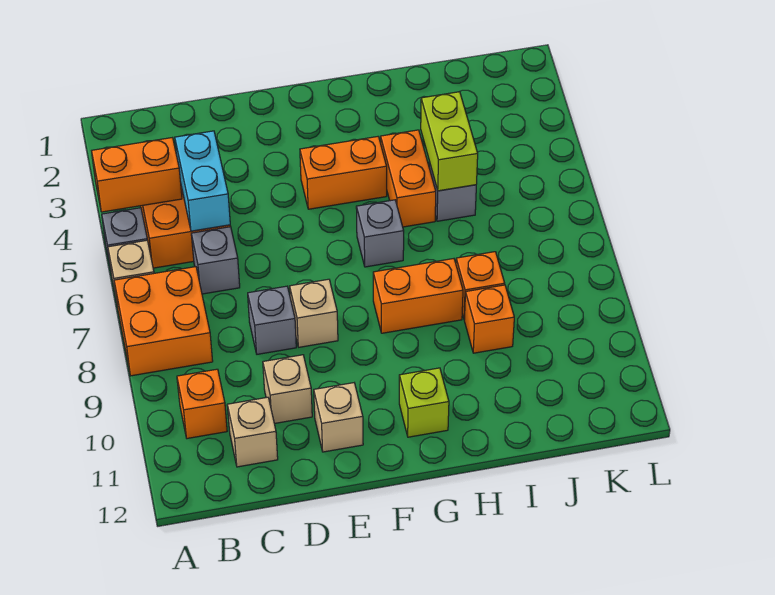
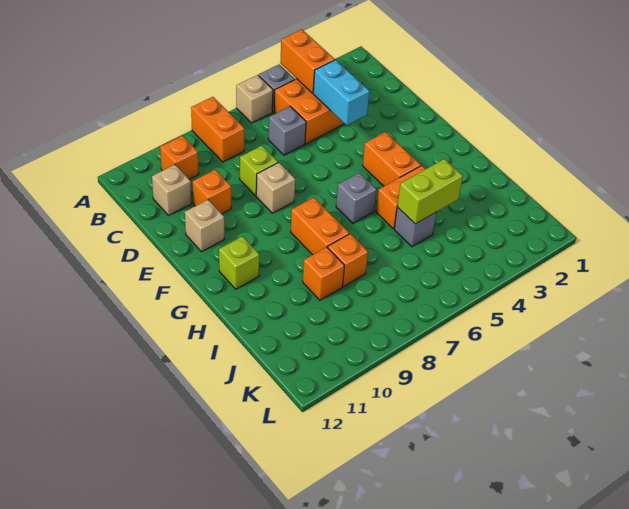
orange brick A7:B8 level 1 -> orange brick A8:B8 level 1
cyan brick C4:C5 level 2 -> cyan brick C4:D4 level 2
grey brick D8 level 1 -> lime brick D8 level 1
tan brick D10 level 1 -> orange brick D10 level 1

